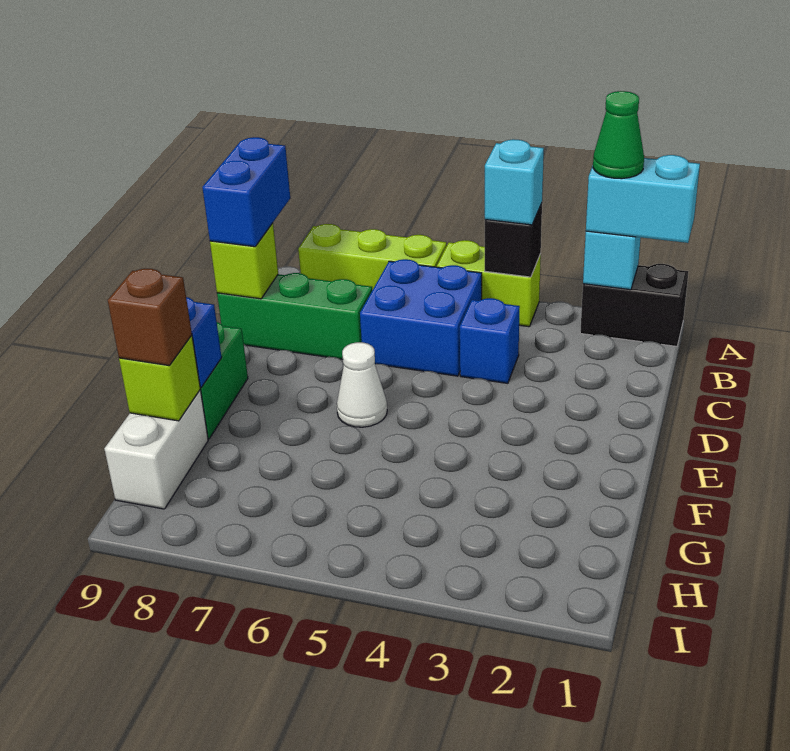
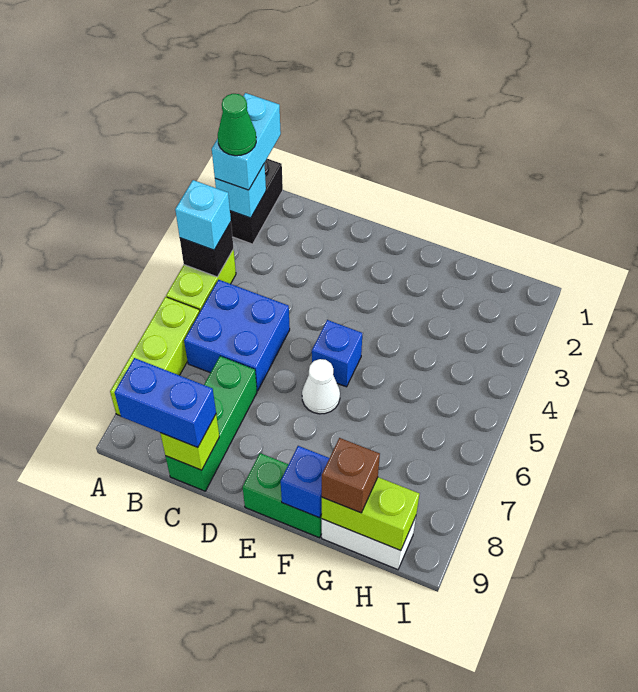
blue brick C4 level 1 -> blue brick E5 level 1
lime brick G9 level 2 -> lime brick G9:H9 level 2

